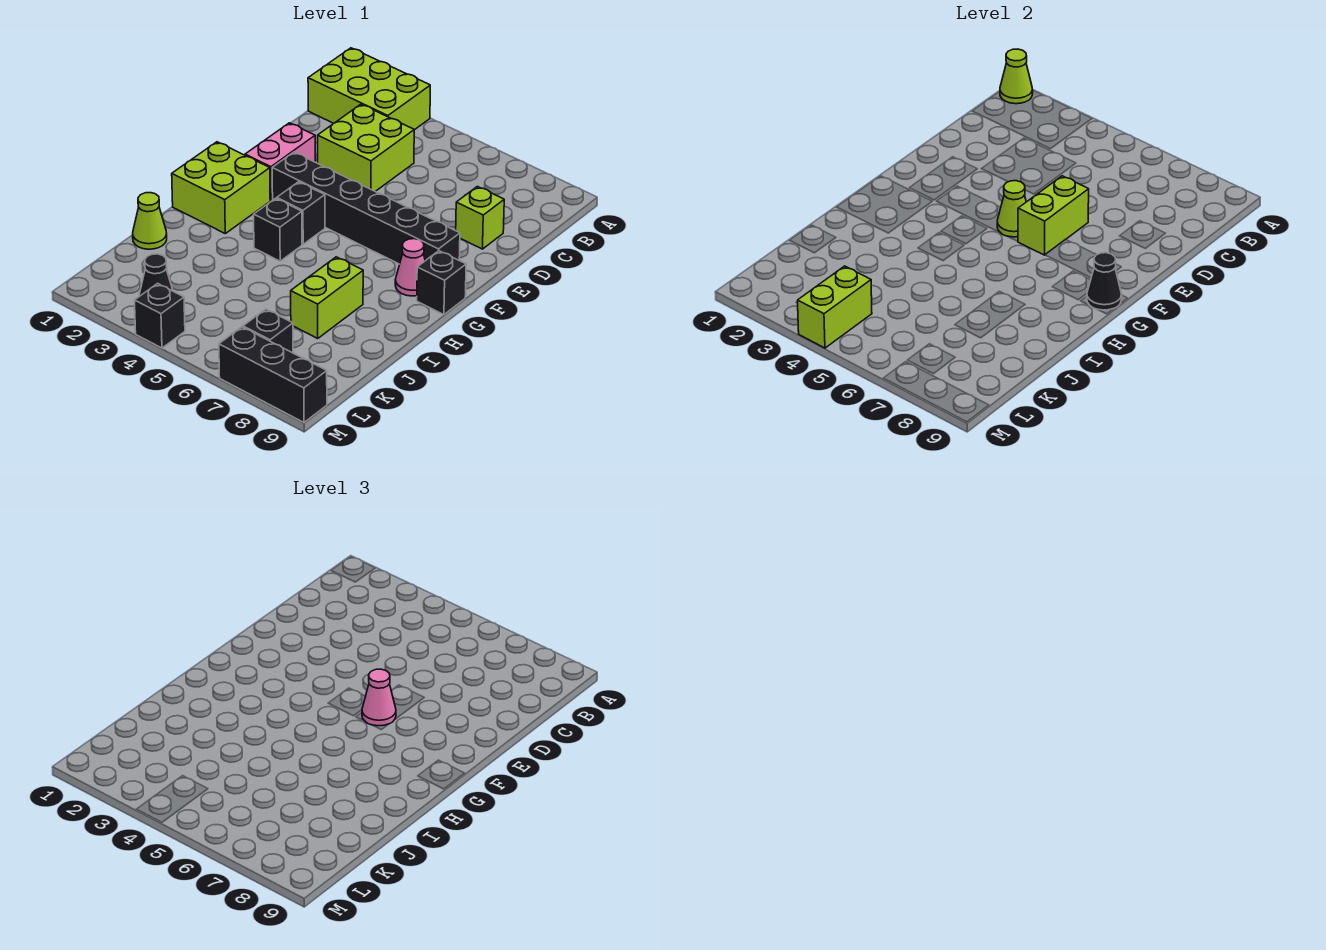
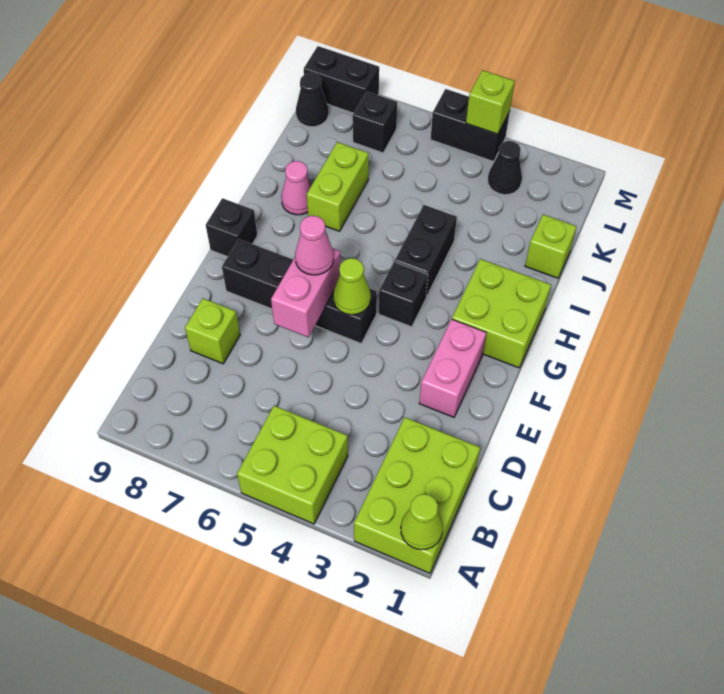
lime brick A1:B3 level 1 -> lime brick A1:C2 level 1
lime brick C3:D4 level 1 -> lime brick A4:B5 level 1
lime brick E6:F6 level 2 -> pink brick E6:F6 level 2
black brick F3:F8 level 1 -> black brick F5:F8 level 1
pink cone G8 level 1 -> pink cone I8 level 1
black cone G9 level 2 -> black cone L9 level 1
black brick H4 level 1 -> black brick H4:I4 level 1
lime cone J1 level 1 -> lime brick J1 level 1
lime brick L4:M4 level 2 -> lime brick M4 level 2
black brick M4 level 1 -> black brick M4:M5 level 1
black brick M7:M9 level 1 -> black brick M8:M9 level 1

